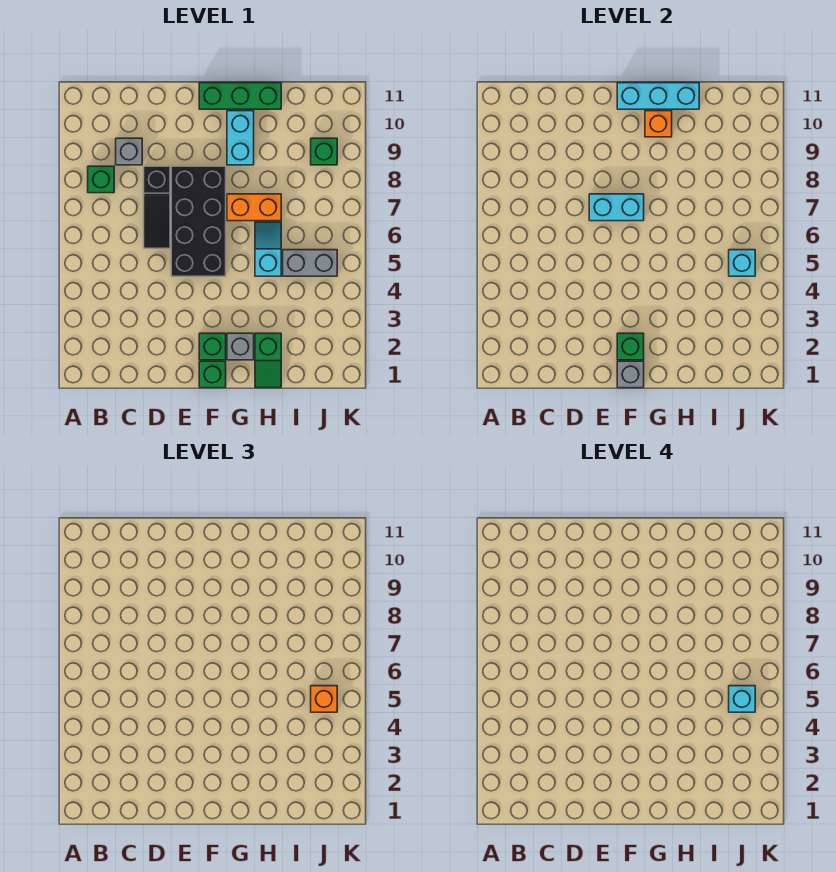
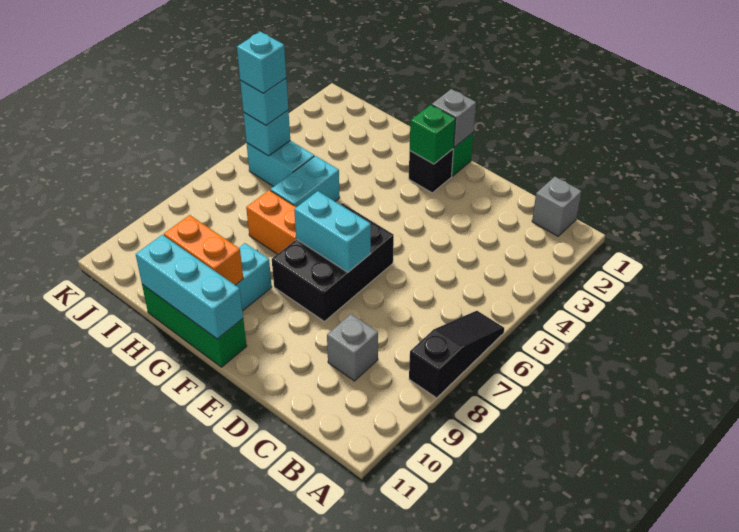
green brick B8 level 1 -> none
black slope D6:D8 level 1 top 8 -> black slope A6:A8 level 1 top 8
black brick E5:F8 level 1 -> black brick E6:F8 level 1
green brick F2 level 1 -> black brick F2 level 1
grey brick G2 level 1 -> grey brick B1 level 1
orange brick G10 level 2 -> orange brick G10:H10 level 2
green slope H1:H2 level 1 top 2 -> none
cyan slope H5:H6 level 1 top 5 -> cyan brick H5:H6 level 1
grey brick I5:J5 level 1 -> cyan brick I5:J5 level 1
orange brick J5 level 3 -> cyan brick J5 level 3
green brick J9 level 1 -> none

